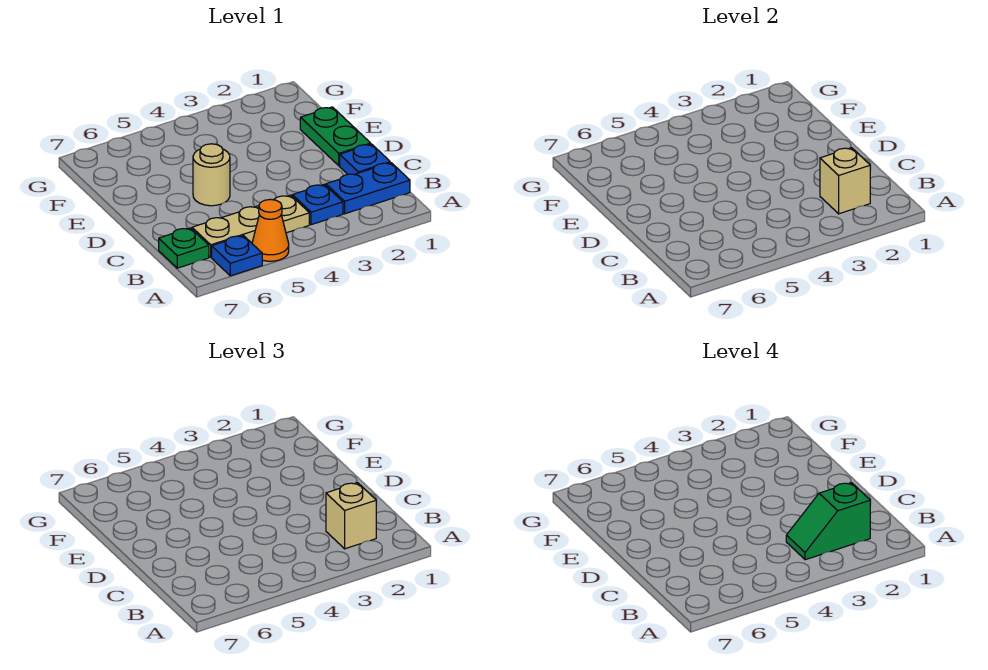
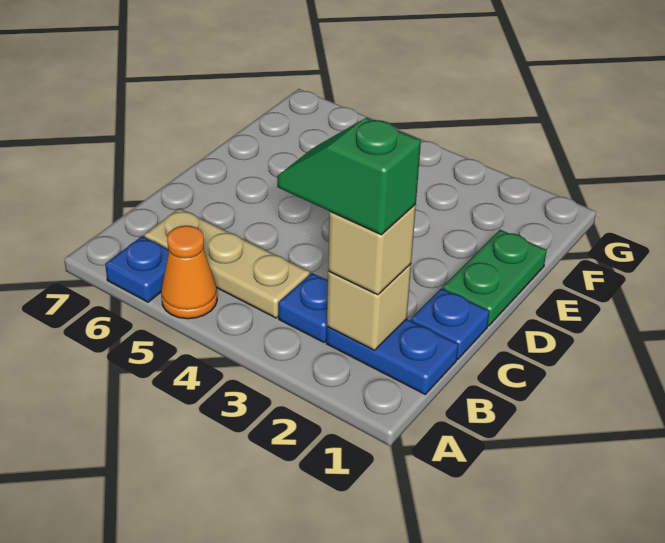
green plate B7 level 1 -> none
tan round brick D5 level 1 -> none

